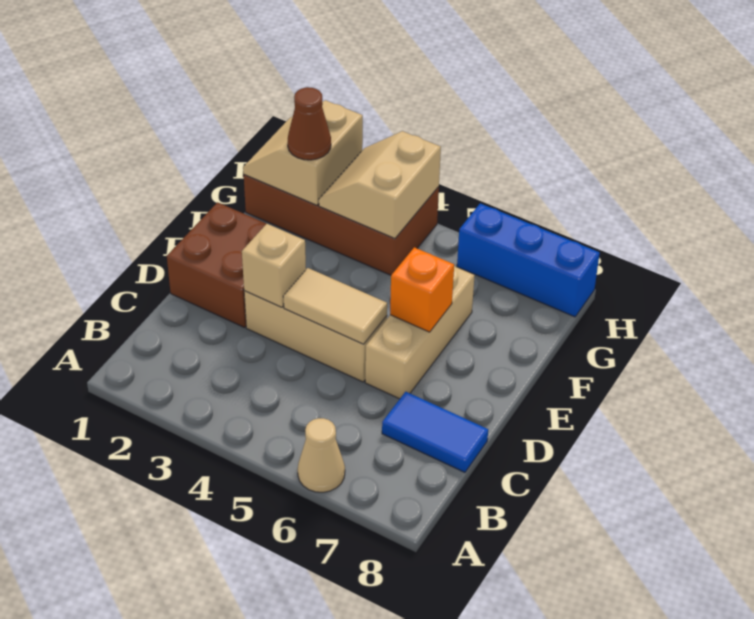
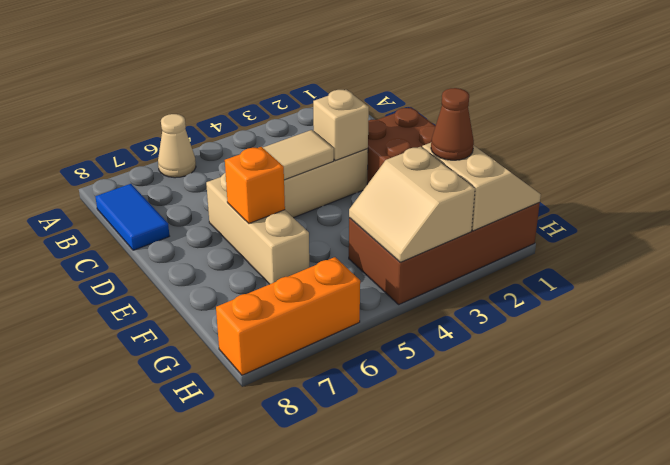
blue tile C7:C8 level 1 -> blue tile B8:C8 level 1
tan slope G3:H4 level 2 top 4 -> tan slope G3:H4 level 2 top 3
blue brick H6:H8 level 1 -> orange brick H6:H8 level 1

